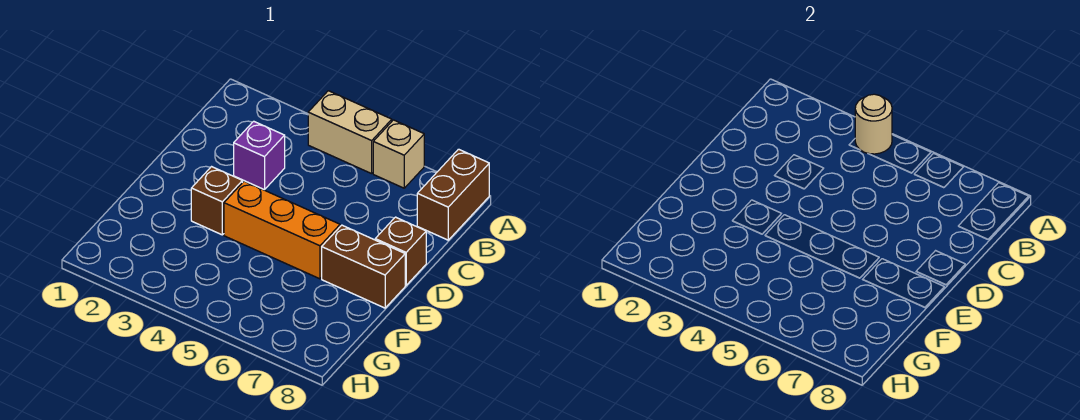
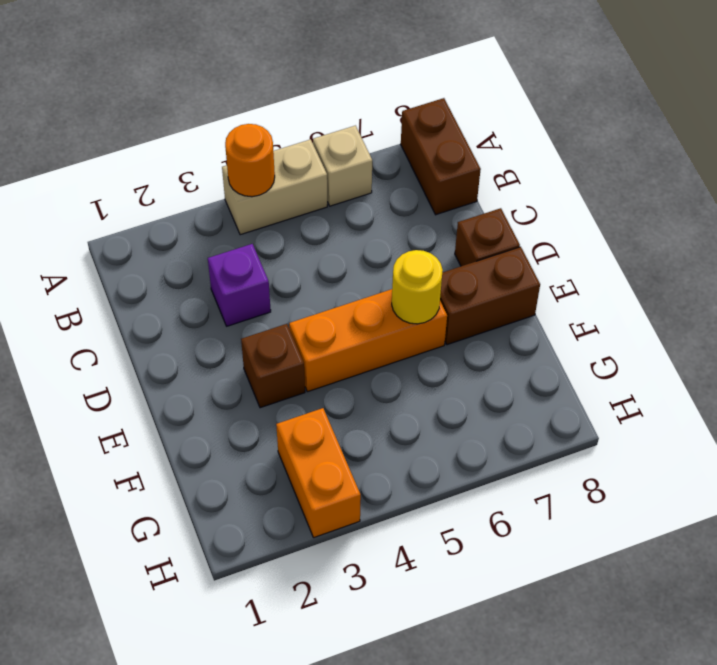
tan round brick A4 level 2 -> orange round brick A4 level 2
none -> yellow round brick E6 level 2
none -> orange brick G3:H3 level 1

